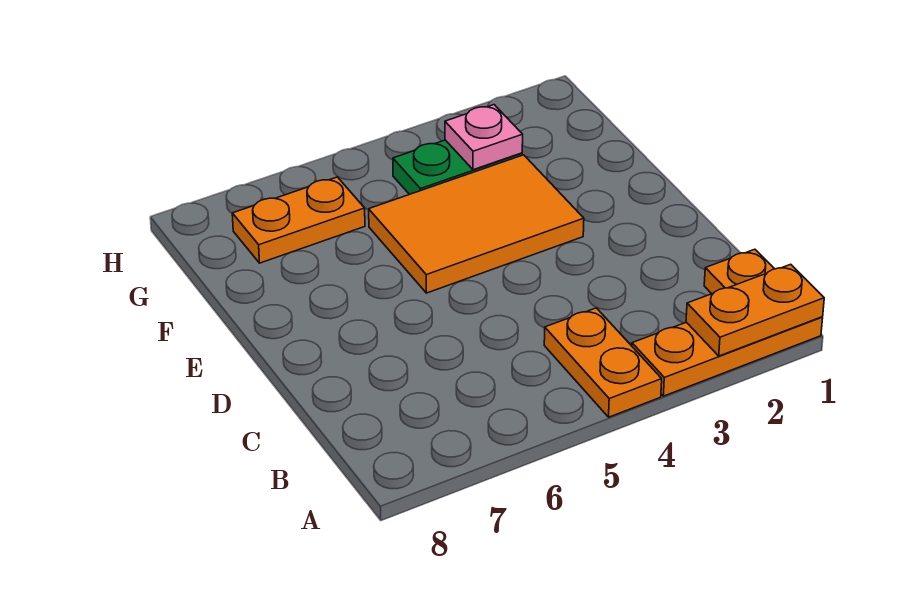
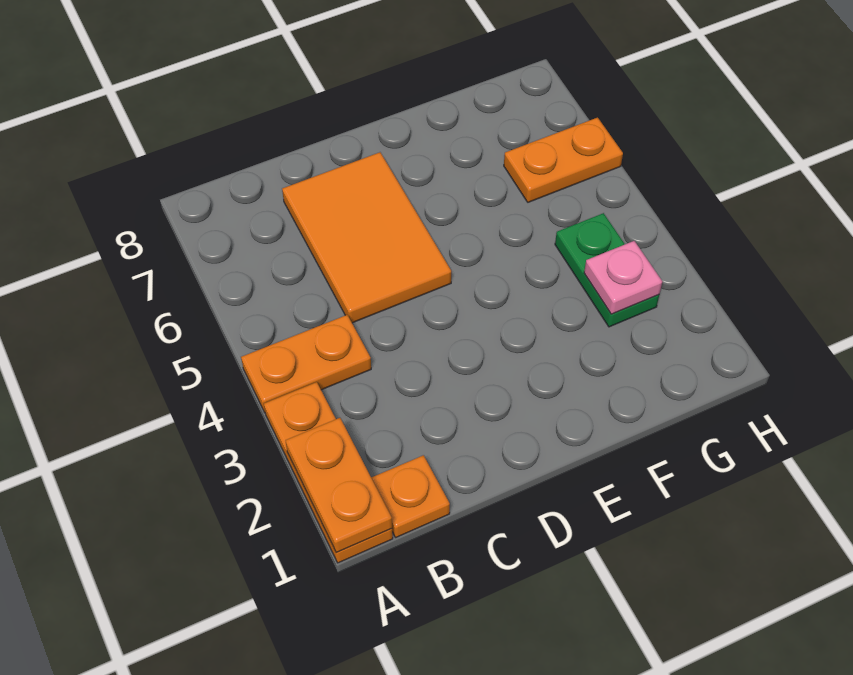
orange tile E3:F5 level 1 -> orange tile C5:D7 level 1
orange plate G6:G7 level 1 -> orange plate G6:H6 level 1

